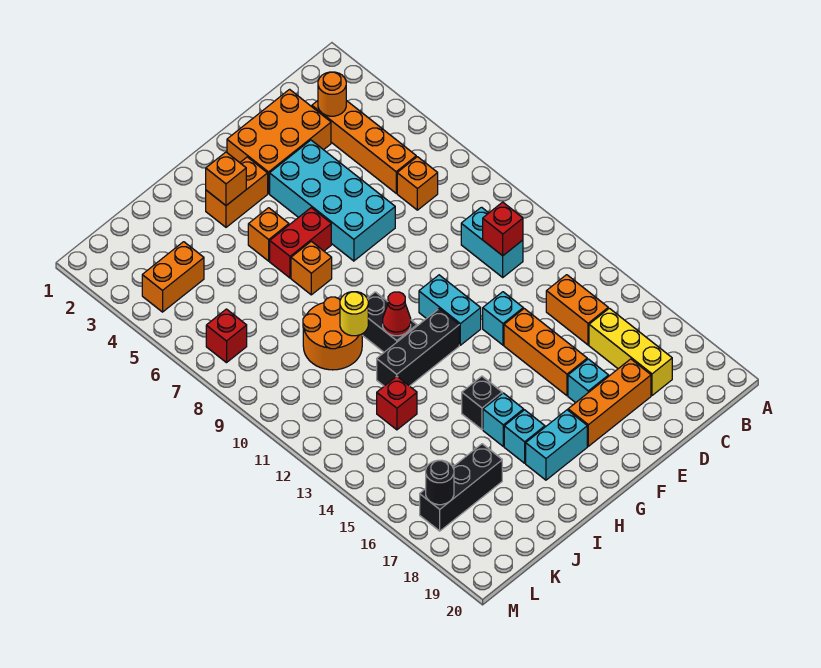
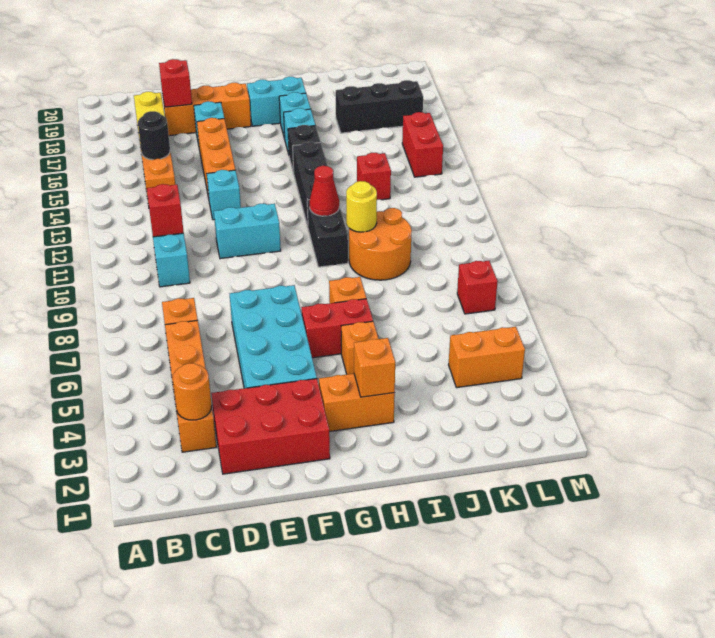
orange brick D2:F3 level 1 -> red brick D2:F3 level 1
none -> red brick D18 level 2
cyan brick F11:F12 level 1 -> cyan brick E11:F11 level 1
black brick G12:I12 level 1 -> black brick H12:H14 level 1
none -> red brick L14:L15 level 1
black round brick L17 level 2 -> black round brick C15 level 2

